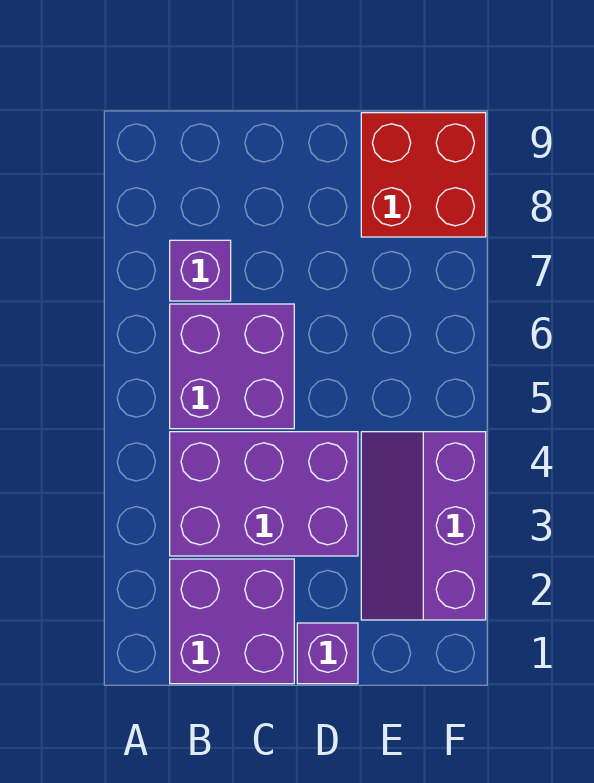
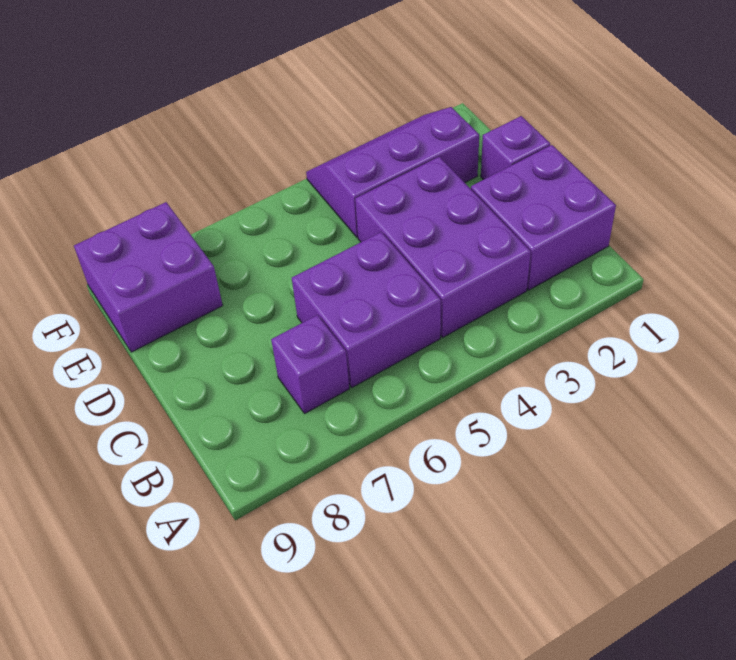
purple slope E2:F4 level 1 top F -> purple slope E2:F4 level 1 top E
red brick E8:F9 level 1 -> purple brick E8:F9 level 1

